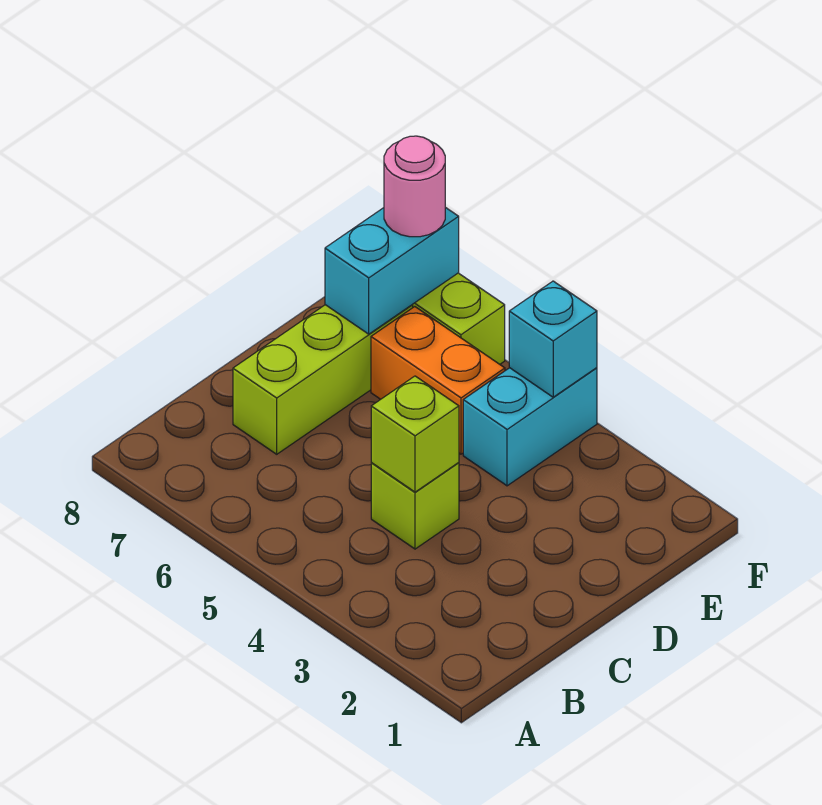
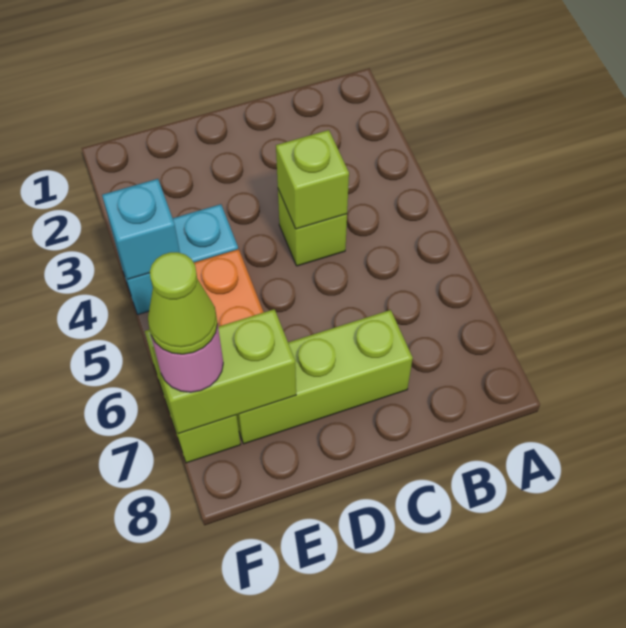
cyan brick E7:F7 level 2 -> lime brick E7:F7 level 2
none -> lime cone F7 level 4

